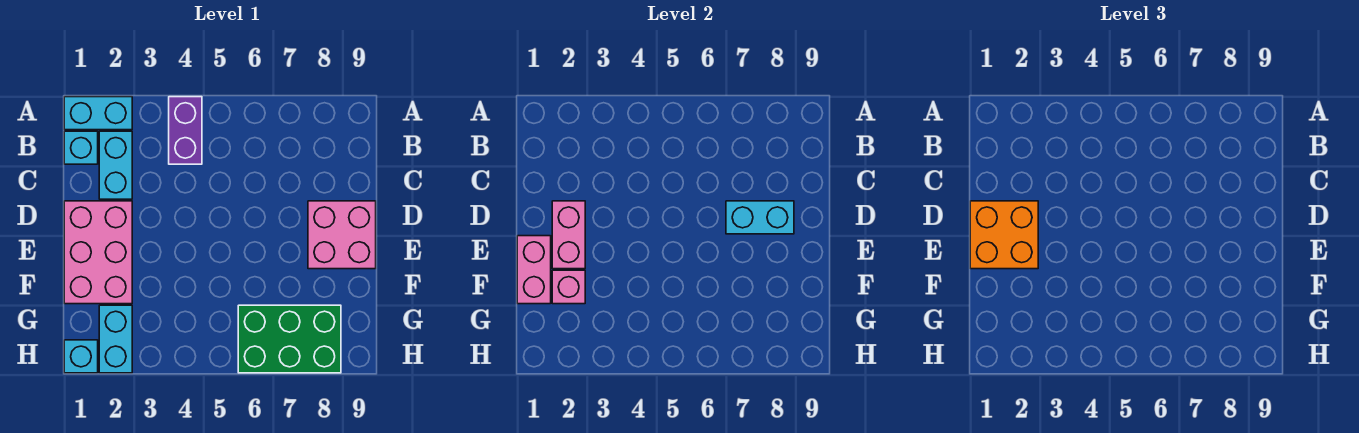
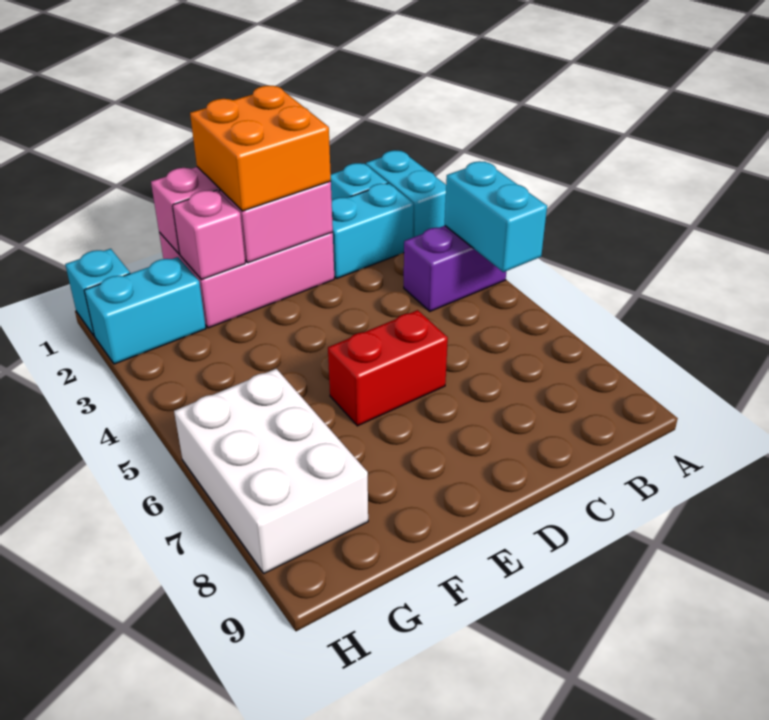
none -> red brick D6:E6 level 1
cyan brick D7:D8 level 2 -> cyan brick A4:A5 level 2
pink brick D8:E9 level 1 -> none
green brick G6:H8 level 1 -> white brick G6:H8 level 1

